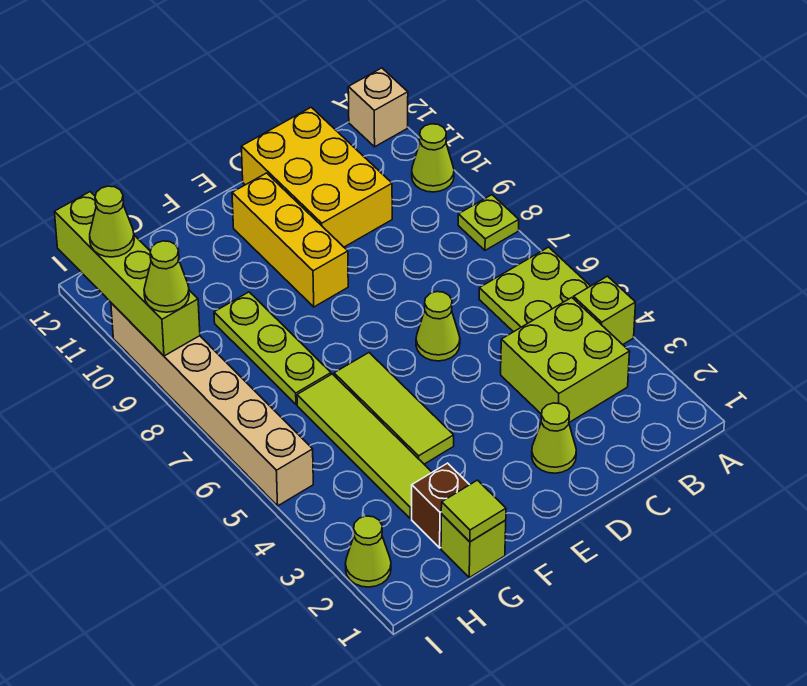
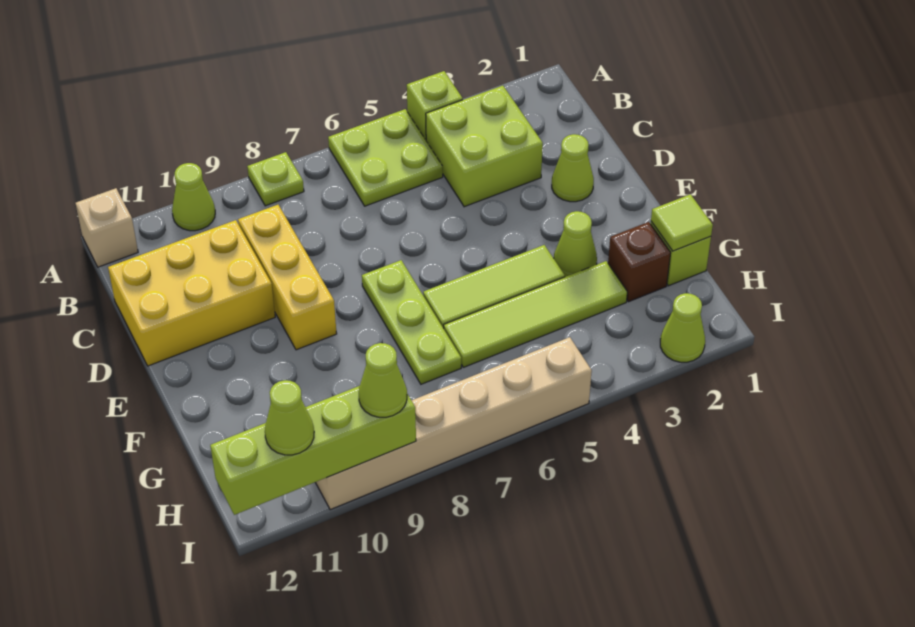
lime cone D6 level 1 -> lime cone F3 level 1
yellow brick E9:E11 level 1 -> yellow brick C9:E9 level 1
lime plate G7:G9 level 1 -> lime plate E7:G7 level 1

